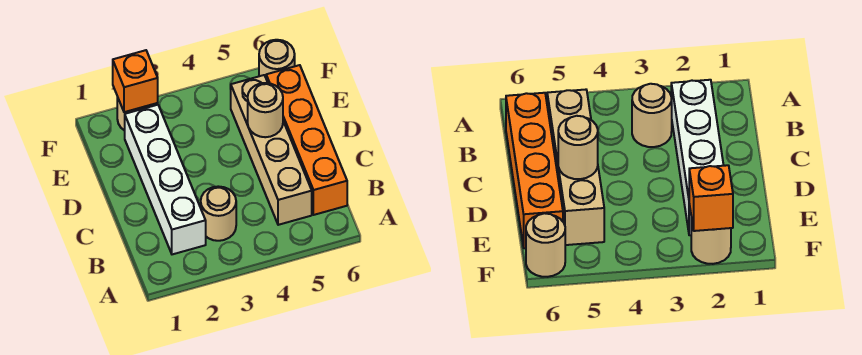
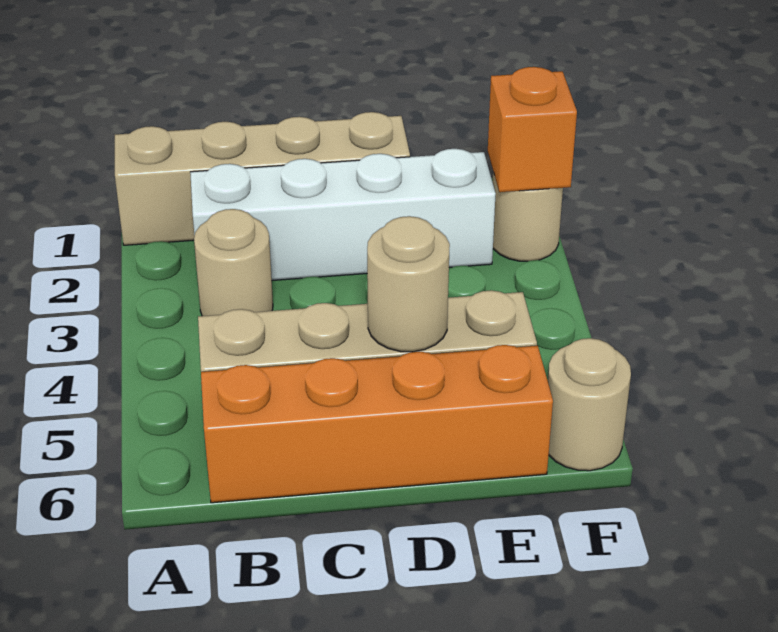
none -> tan brick A1:D1 level 1

